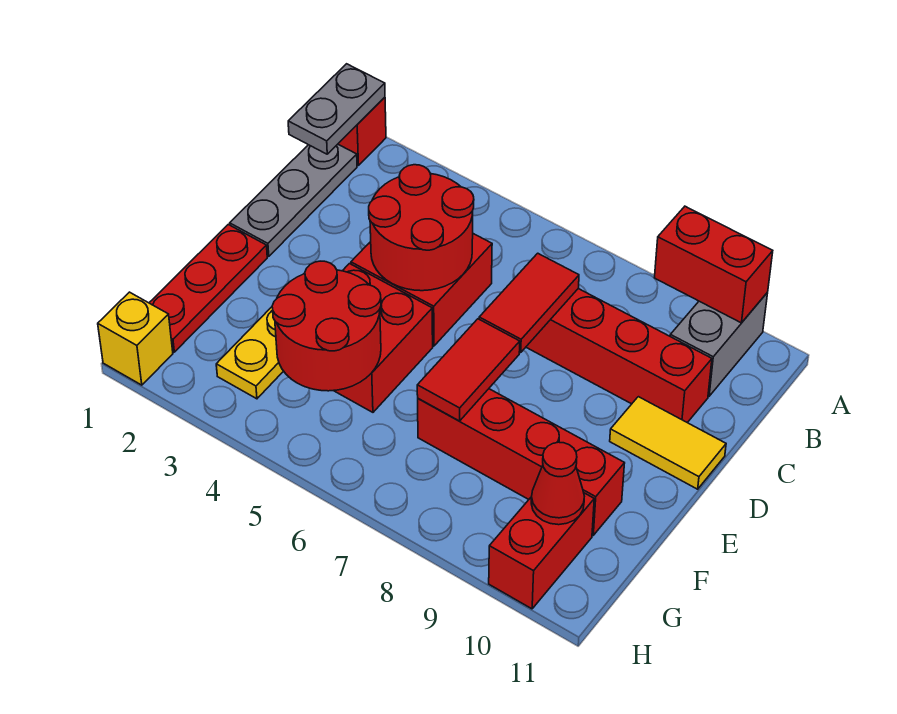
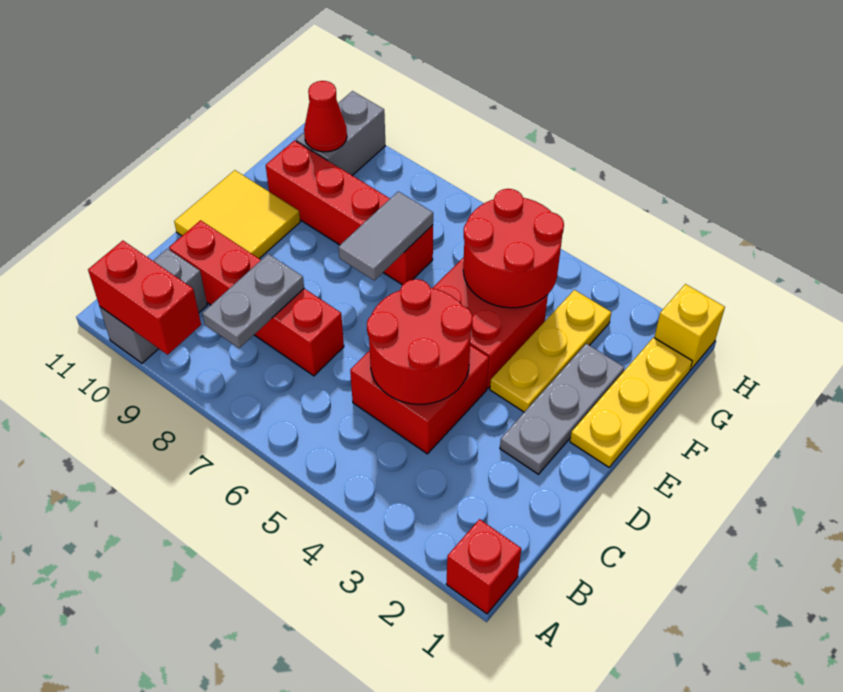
grey plate A1:B1 level 2 -> grey plate B8:C8 level 2
grey plate B1:D1 level 1 -> grey plate D2:F2 level 1
red tile C7:D7 level 2 -> none
yellow tile D10:D11 level 1 -> yellow tile D10:E11 level 1
red plate E1:G1 level 1 -> yellow plate E1:G1 level 1
red tile E7:F7 level 2 -> grey tile E7:F7 level 2
red brick G10:H10 level 1 -> grey brick G10:H10 level 1

